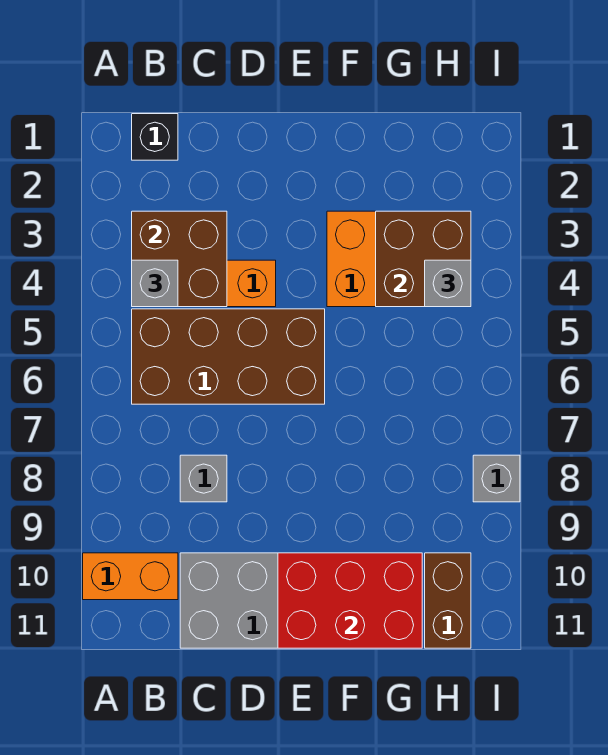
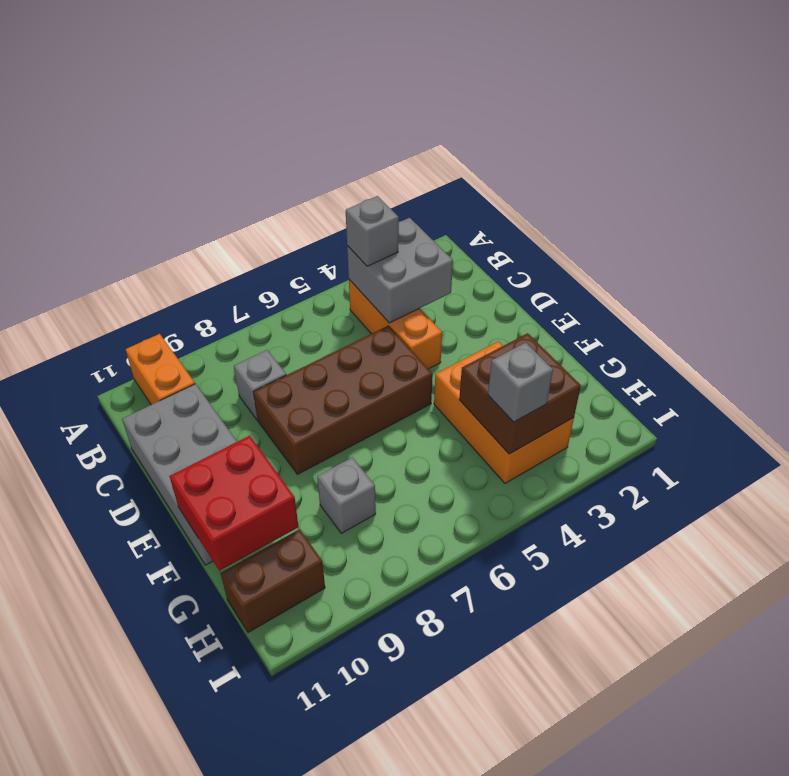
black brick B1 level 1 -> none
brown brick B3:C4 level 2 -> grey brick B3:C4 level 2
brown brick B5:E6 level 1 -> brown brick D5:E8 level 1
red brick E10:G11 level 2 -> red brick F10:G11 level 2
grey brick I8 level 1 -> grey brick G8 level 1

